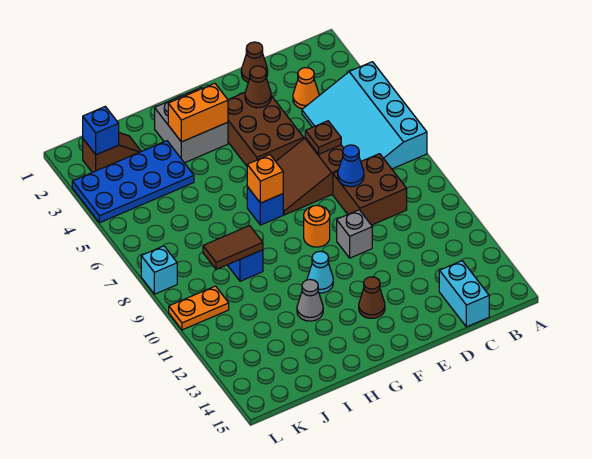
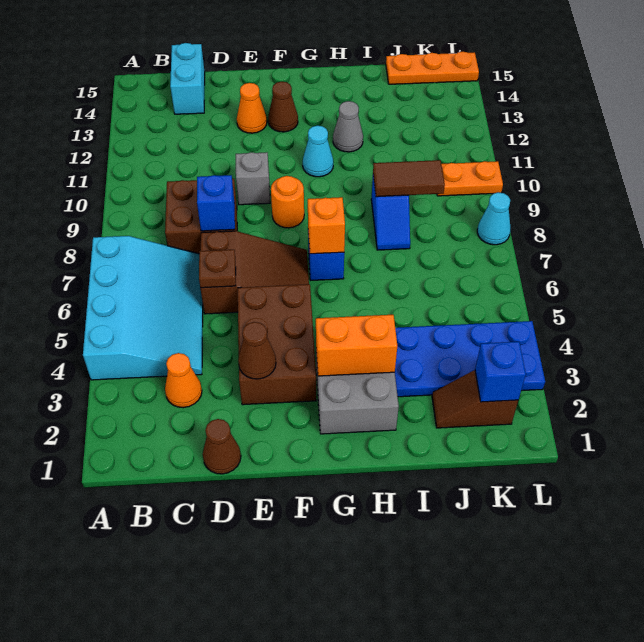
blue cone D8 level 2 -> blue brick D8 level 2
none -> orange cone E13 level 1
none -> orange plate J15:L15 level 1
cyan brick L8 level 1 -> cyan cone L8 level 1

